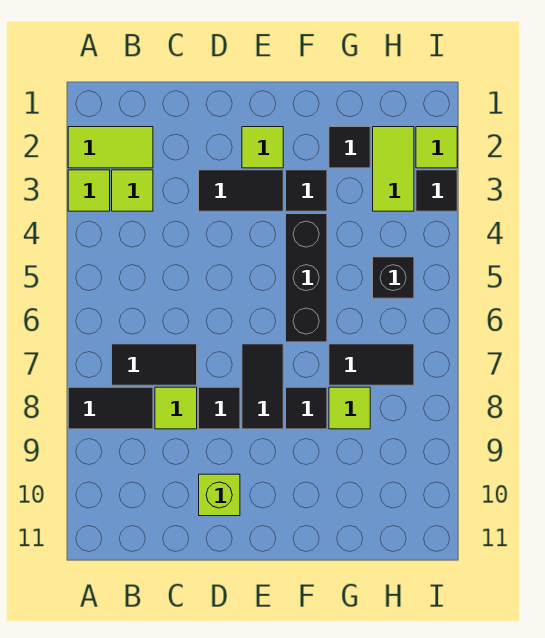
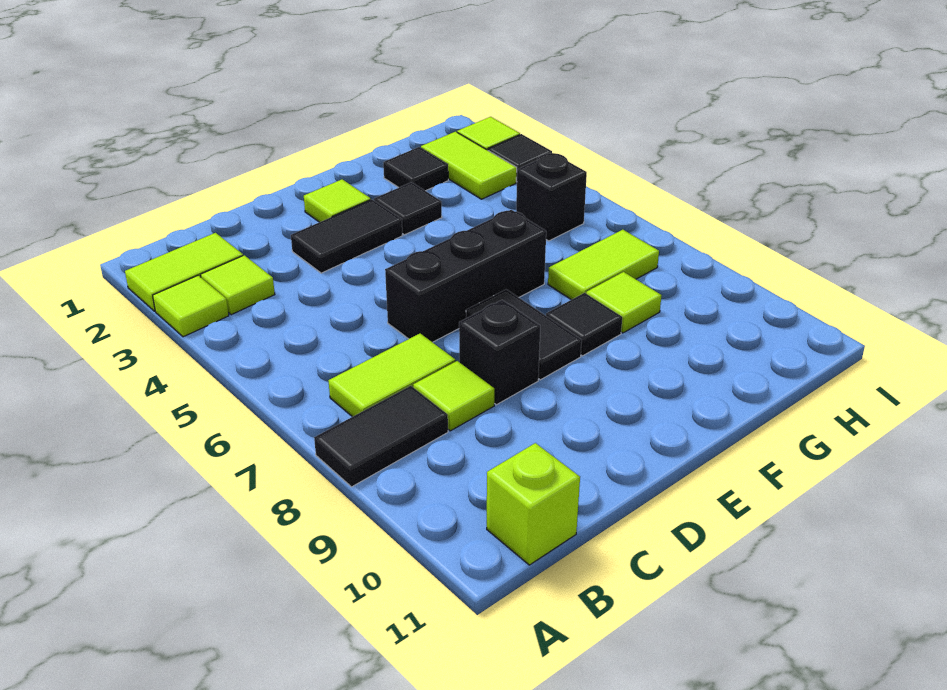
black tile B7:C7 level 1 -> lime tile B7:C7 level 1
black tile D8 level 1 -> black brick D8 level 1
lime brick D10 level 1 -> lime brick B11 level 1
black brick F4:F6 level 1 -> black brick D6:F6 level 1
black tile G7:H7 level 1 -> lime tile G7:H7 level 1

